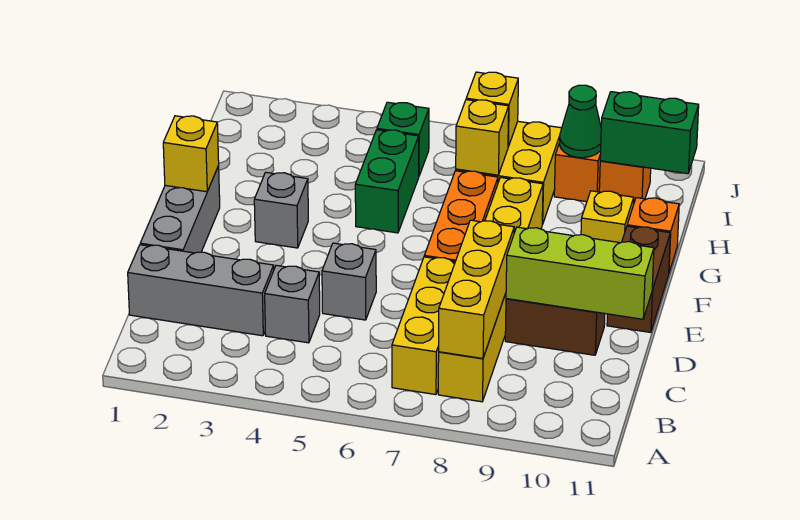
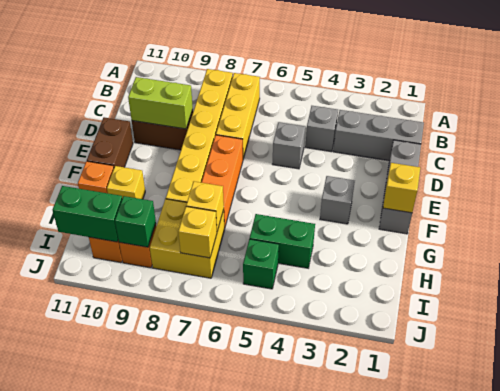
yellow brick B8:D8 level 2 -> none
lime brick D9:D11 level 2 -> lime brick D9:D10 level 2
green brick G5:H5 level 1 -> green brick H4:H5 level 1
green cone I9 level 2 -> green brick I9 level 2

